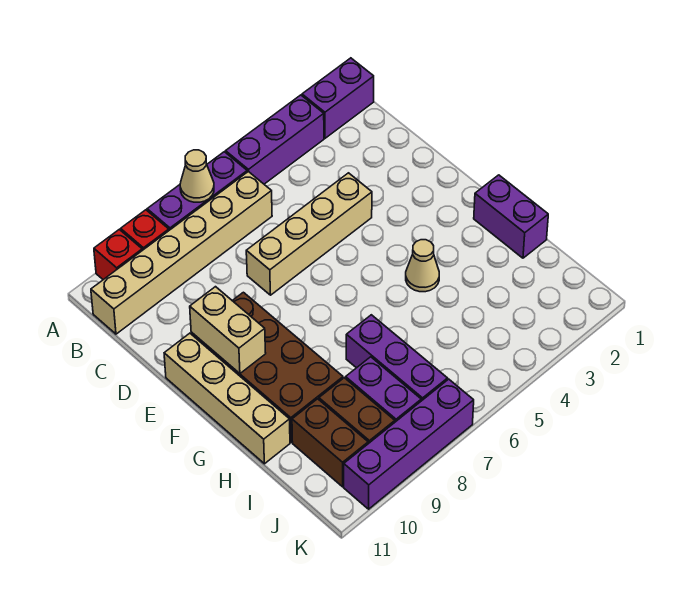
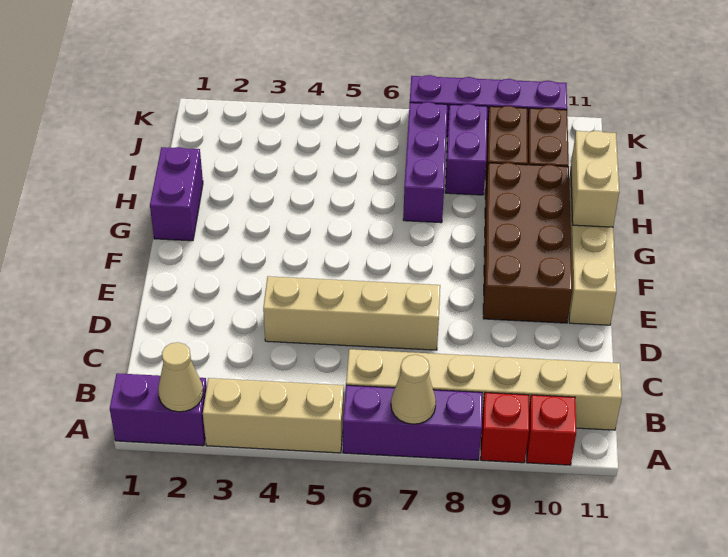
purple brick A3:A5 level 1 -> tan brick A3:A5 level 1
tan brick E10:F10 level 2 -> tan brick G11:H11 level 2
tan cone G4 level 1 -> tan cone A2 level 2

